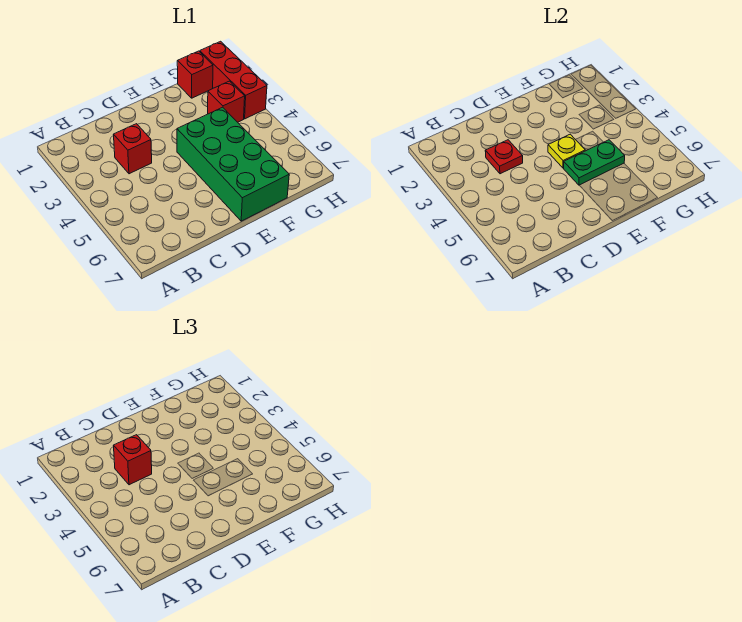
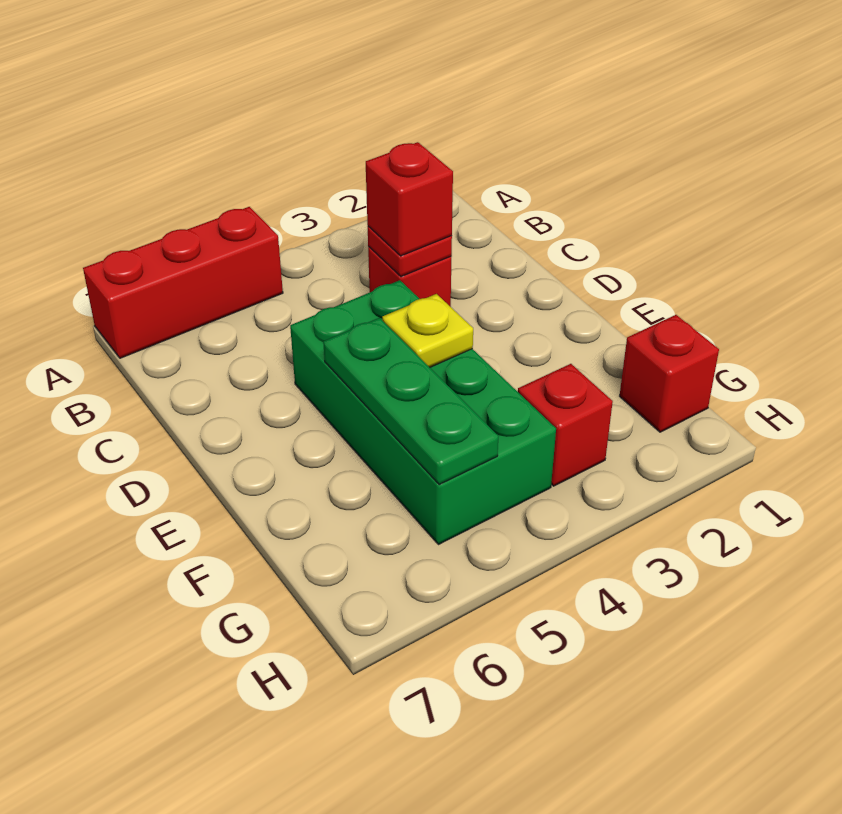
green brick E4:F7 level 1 -> green brick D4:G5 level 1
green plate E5:F5 level 2 -> green plate E5:G5 level 2
red brick H1:H3 level 1 -> red brick A5:A7 level 1

